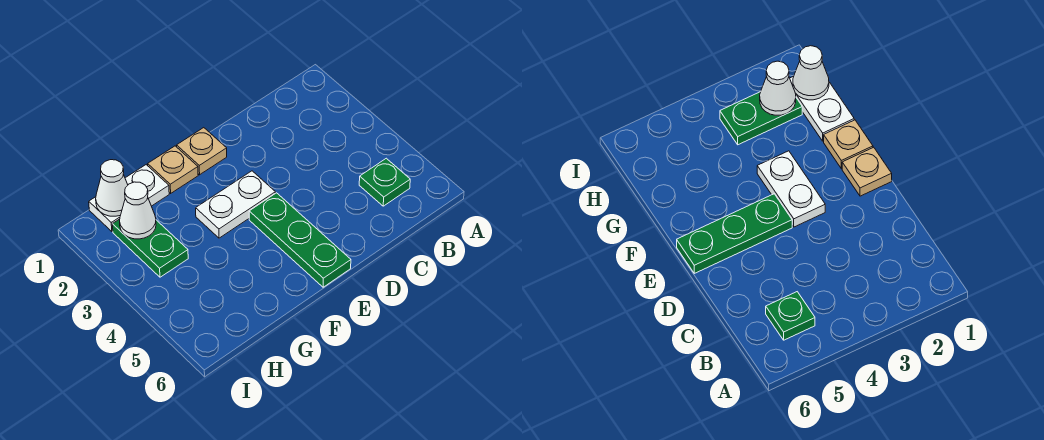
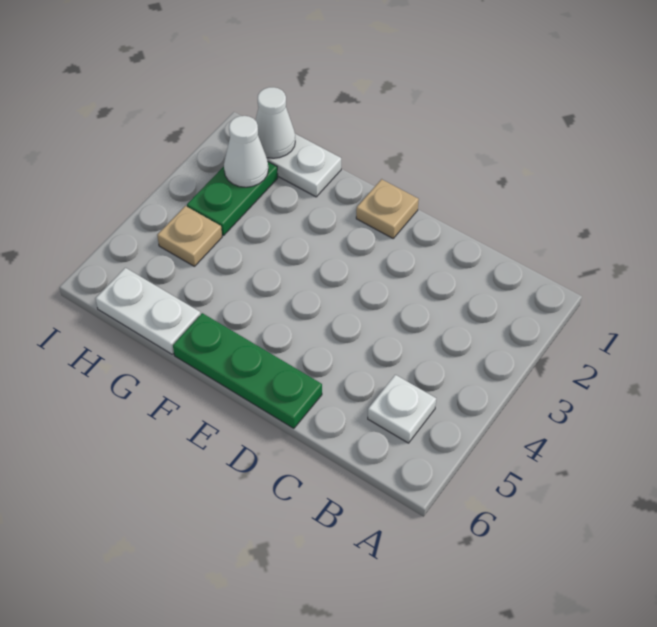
green plate B5 level 1 -> white plate B5 level 1
white plate E3:F3 level 1 -> white plate G6:H6 level 1
green plate E4:E6 level 1 -> green plate D6:F6 level 1
tan plate F1 level 1 -> tan plate H4 level 1

